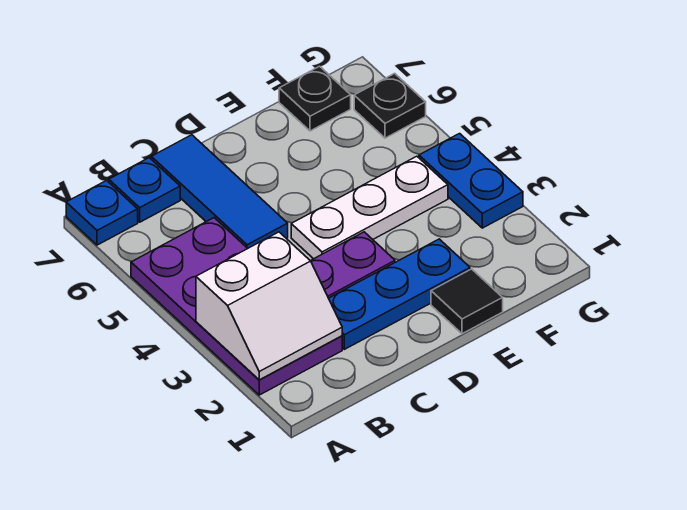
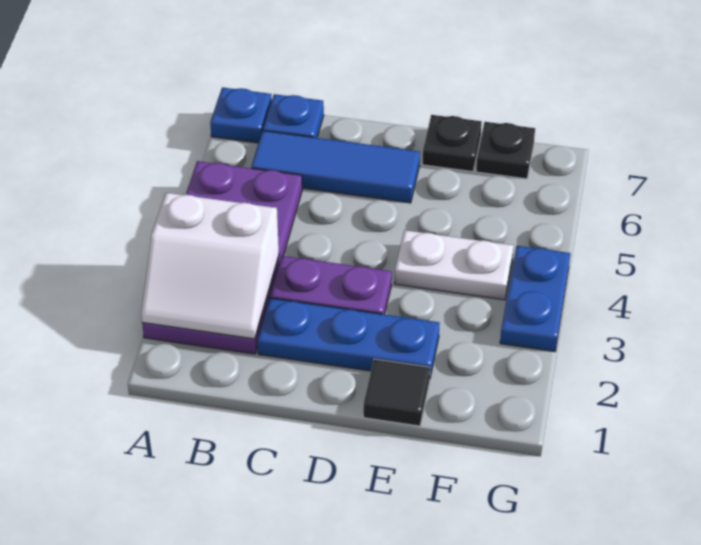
blue tile C5:C7 level 1 -> blue tile B6:D6 level 1
white plate D4:F4 level 1 -> white plate E4:F4 level 1
black plate G6 level 1 -> black plate E7 level 1

